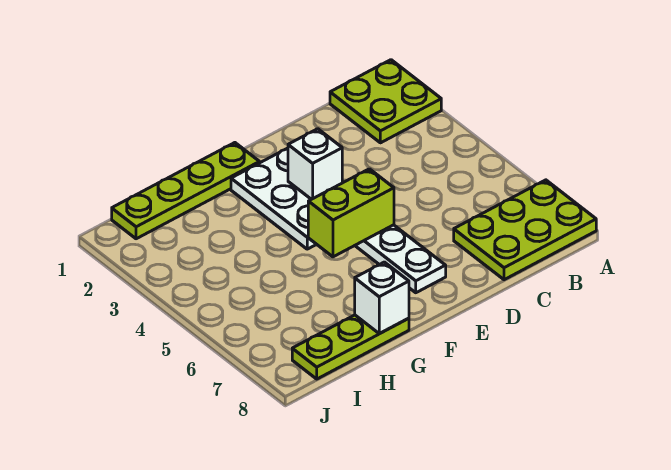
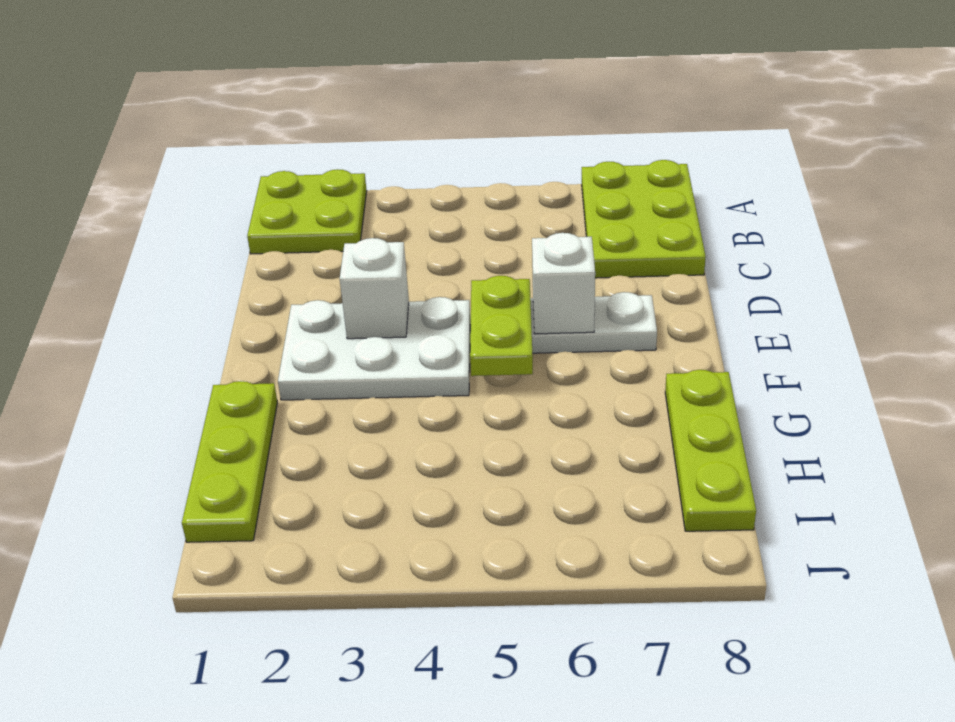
lime brick E5:F5 level 2 -> lime plate E5:F5 level 2
lime plate F1:I1 level 1 -> lime plate G1:I1 level 1
white brick G8 level 2 -> white brick E6 level 2

